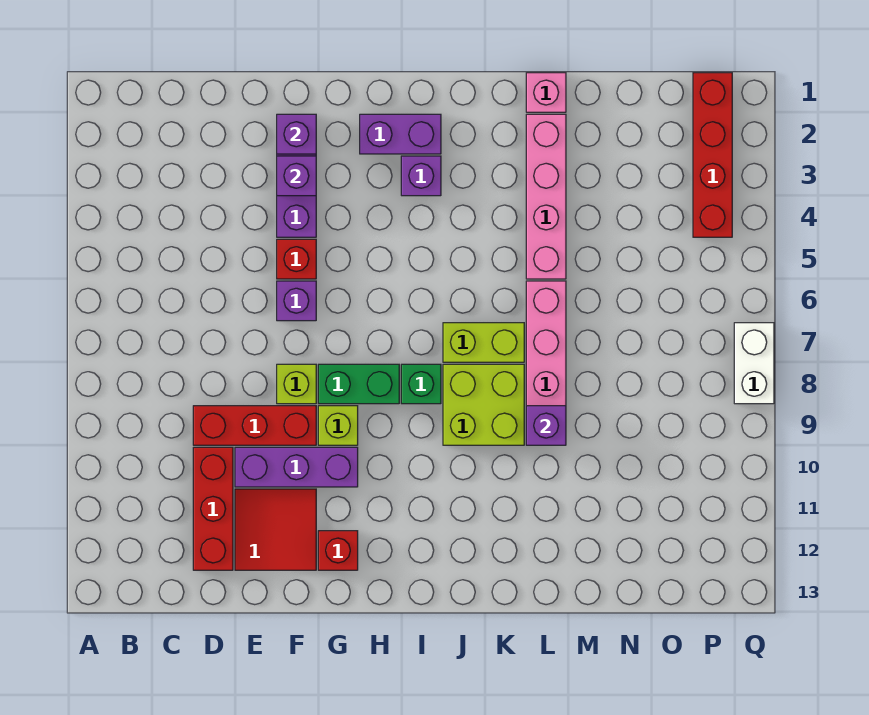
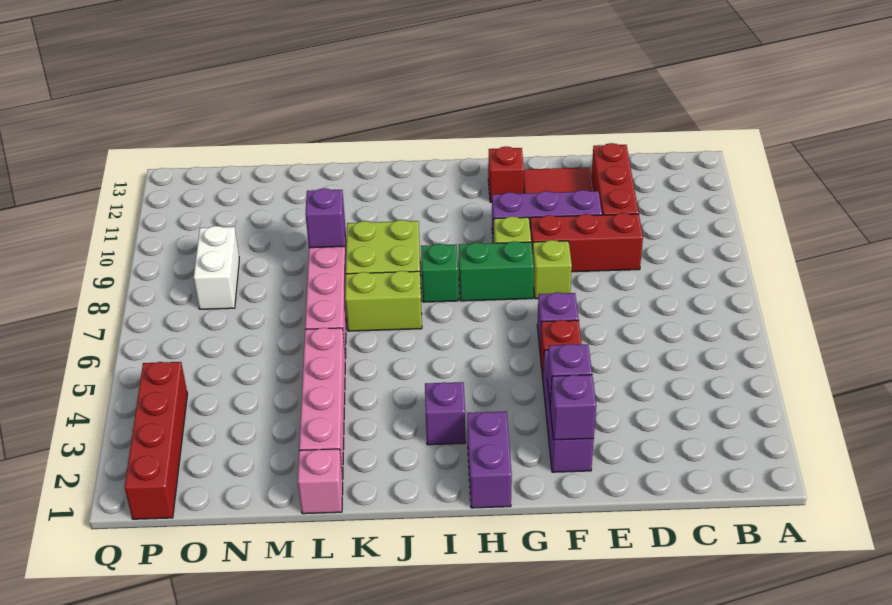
purple brick H2:I2 level 1 -> purple brick H1:H2 level 1
white brick Q7:Q8 level 1 -> white brick O8:O9 level 1

